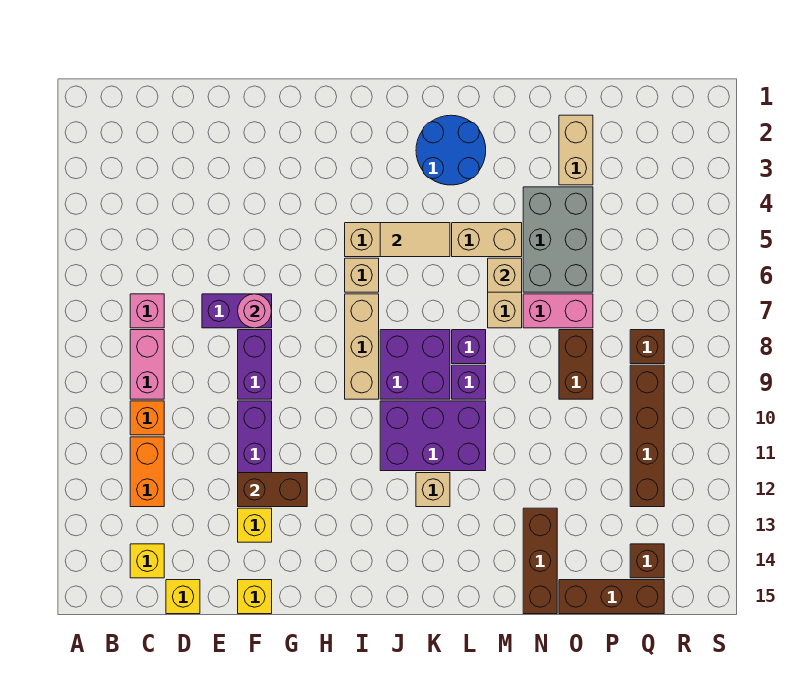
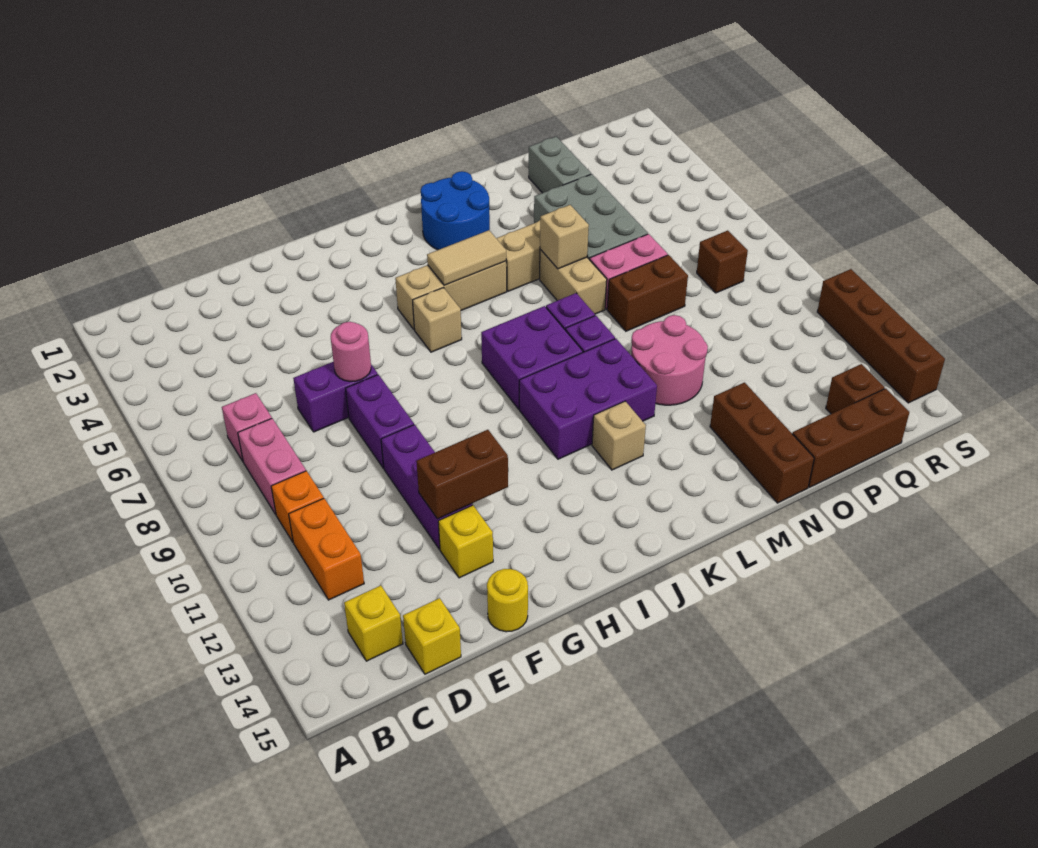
yellow brick F15 level 1 -> yellow round brick F15 level 1
tan brick I7:I9 level 1 -> none
none -> pink round brick M10:N11 level 1
tan brick O2:O3 level 1 -> grey brick O2:O3 level 1
brown brick O8:O9 level 1 -> brown brick N8:O8 level 1
brown brick Q9:Q12 level 1 -> brown brick S11:S14 level 1

